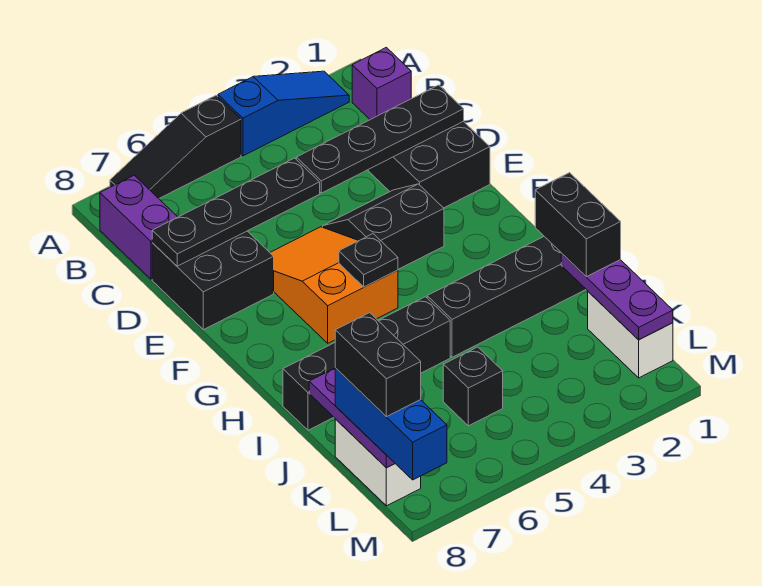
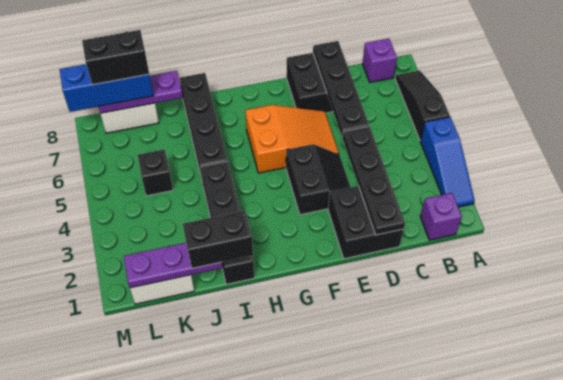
purple brick B8:C8 level 1 -> purple brick B8 level 1
black plate G5 level 2 -> none

